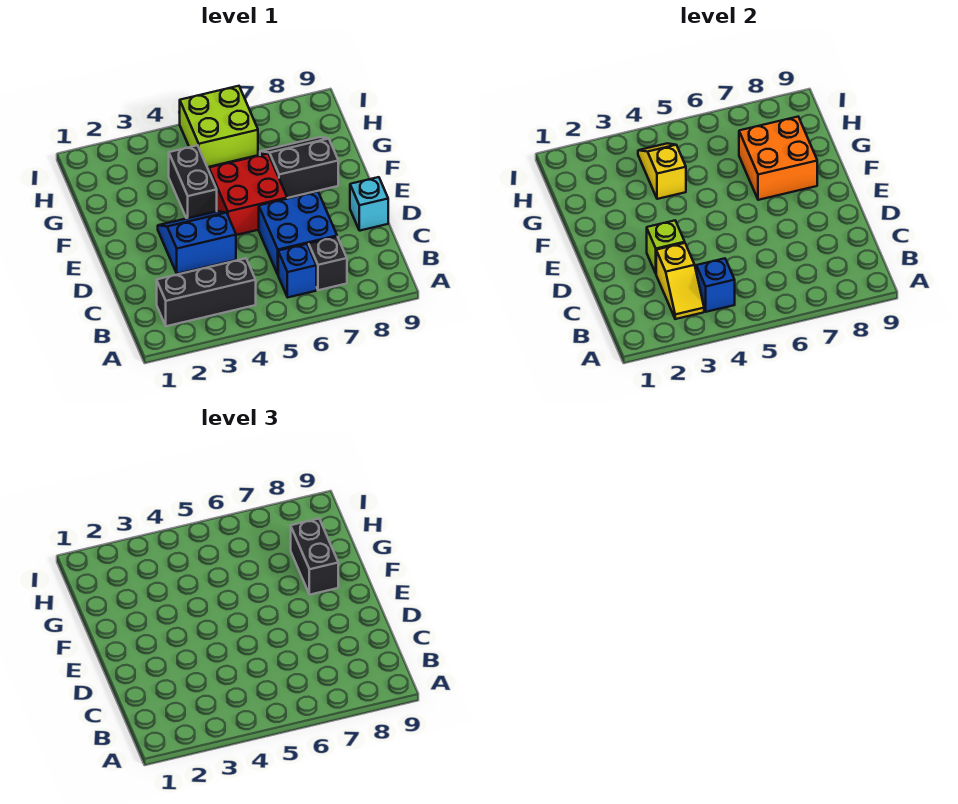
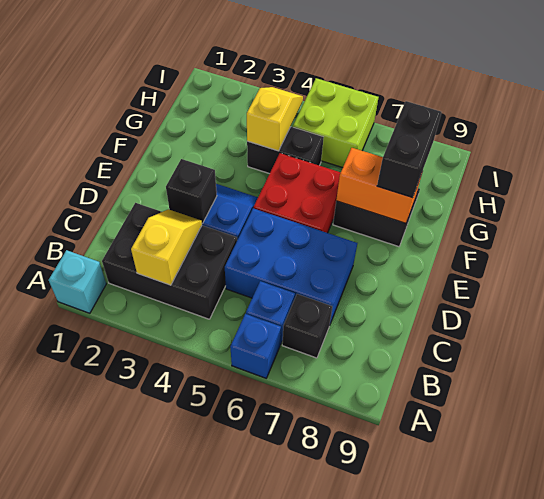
black brick B2:B4 level 1 -> black brick B2:C4 level 1
yellow slope B3:C3 level 2 top C -> yellow slope B3:C3 level 2 top B
blue brick B4 level 2 -> blue brick A6 level 1
blue brick C6:D7 level 1 -> blue brick C5:D7 level 1
lime brick D3 level 2 -> black brick D3 level 2
cyan brick D9 level 1 -> cyan brick A1 level 1
black brick F4:G4 level 1 -> black brick G4:G5 level 1
orange brick F7:G8 level 2 -> orange brick F7:F8 level 2

